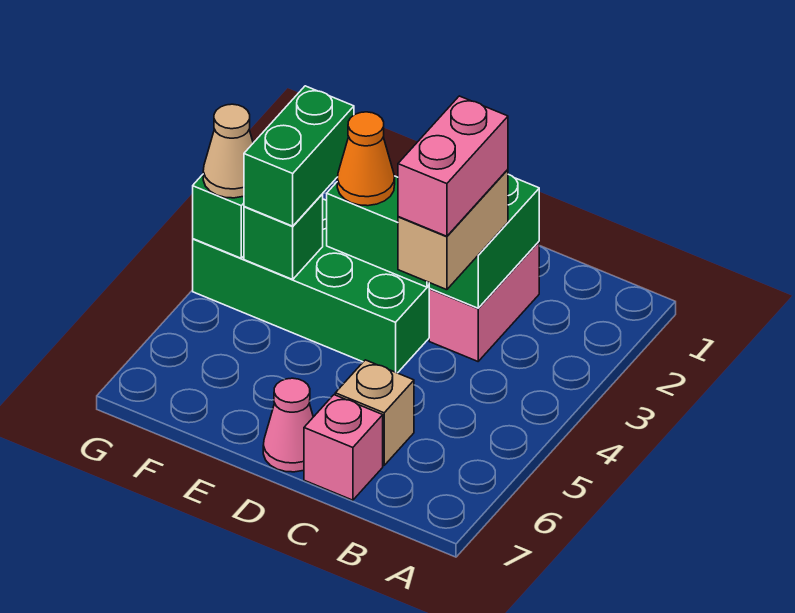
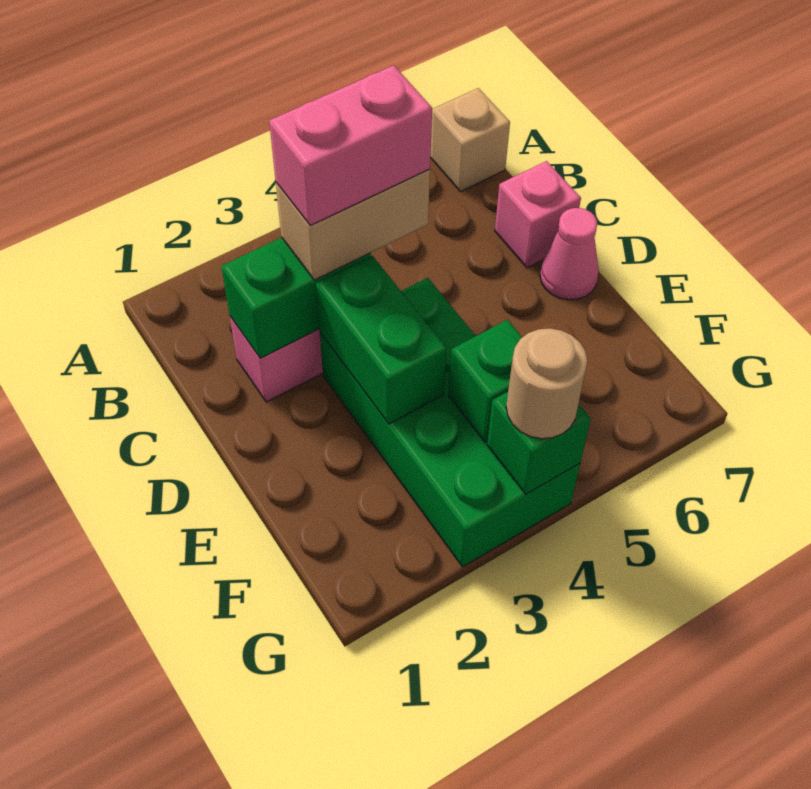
tan brick C6 level 1 -> tan brick A7 level 1
orange cone E3 level 3 -> none
green brick F3:F4 level 3 -> none
tan cone G4 level 3 -> tan round brick G4 level 3

